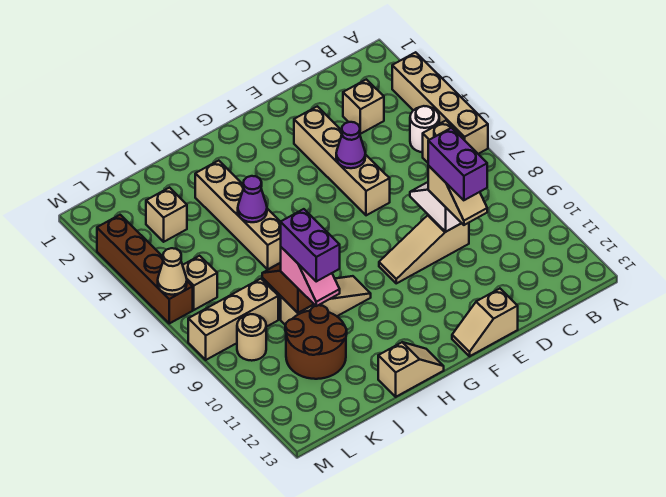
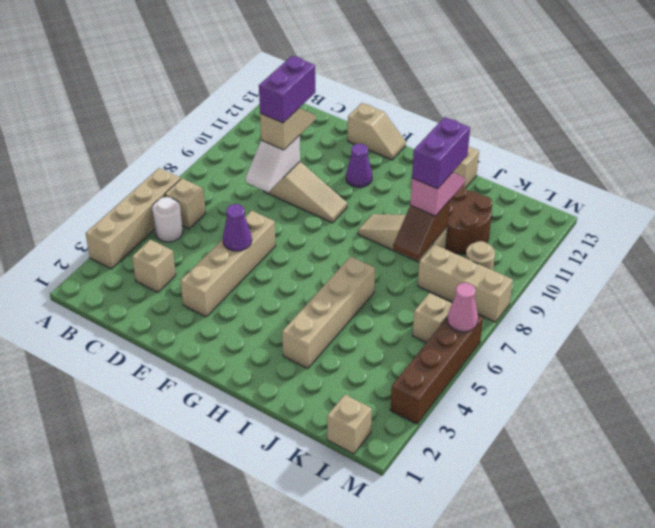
purple cone I5 level 2 -> purple cone F11 level 1
tan brick K3 level 1 -> tan brick L1 level 1
tan cone M6 level 2 -> pink cone M6 level 2

